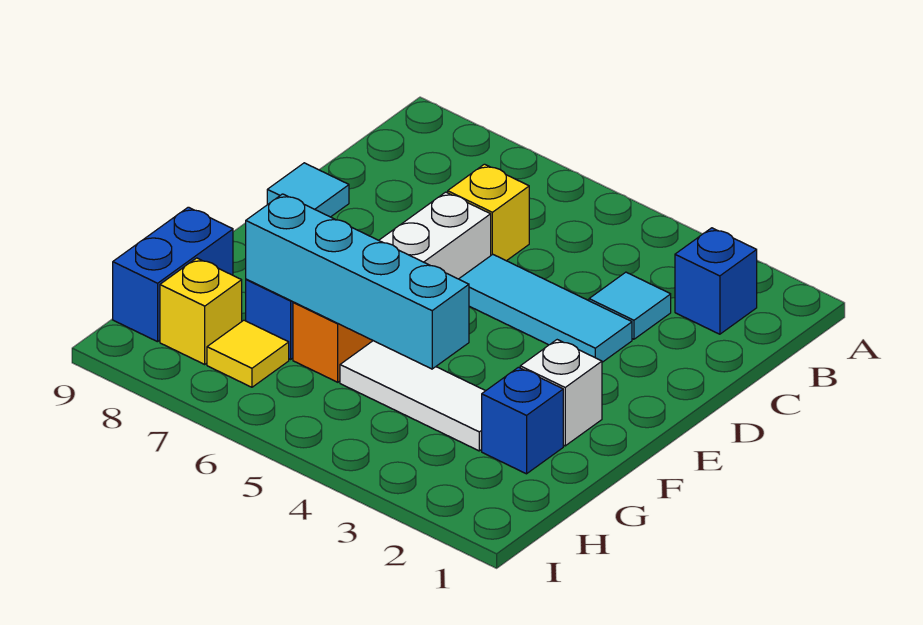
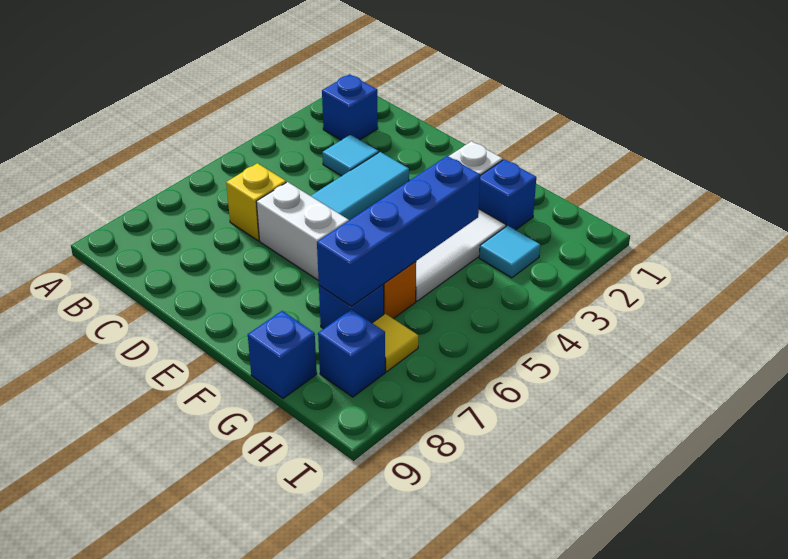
cyan tile D9 level 1 -> cyan tile H3 level 1
cyan brick G4:G7 level 2 -> blue brick G4:G7 level 2
blue brick G9:H9 level 1 -> blue brick G9 level 1
yellow brick H8 level 1 -> blue brick H8 level 1

